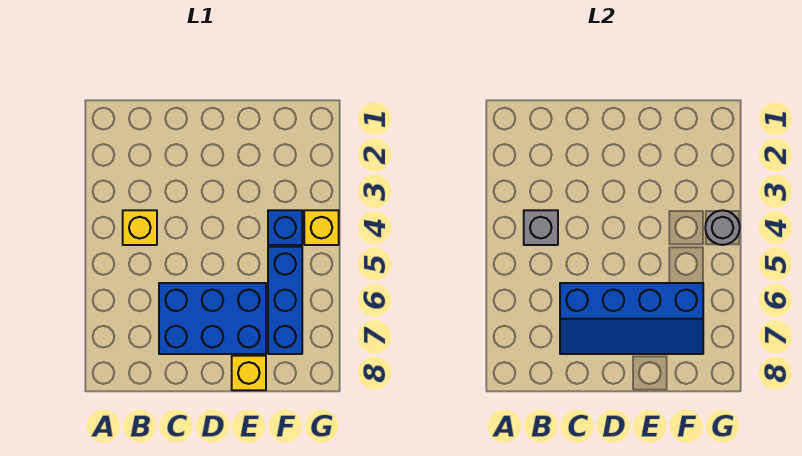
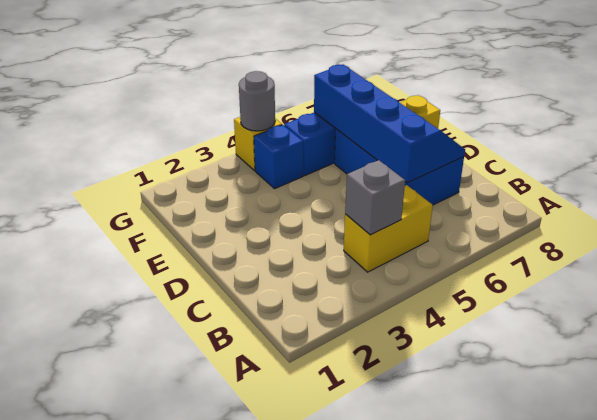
yellow brick B4 level 1 -> yellow brick B4:B5 level 1

